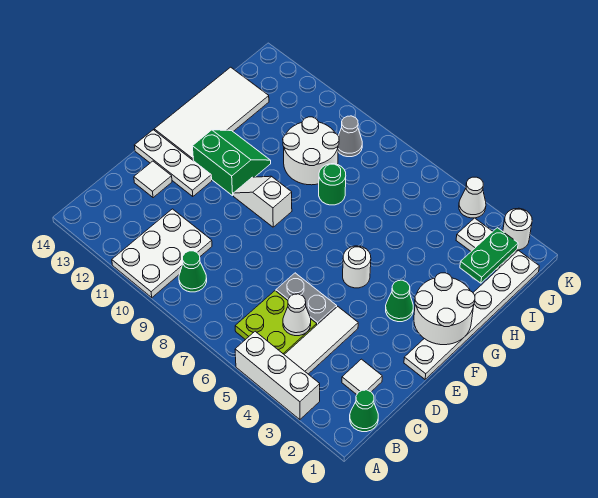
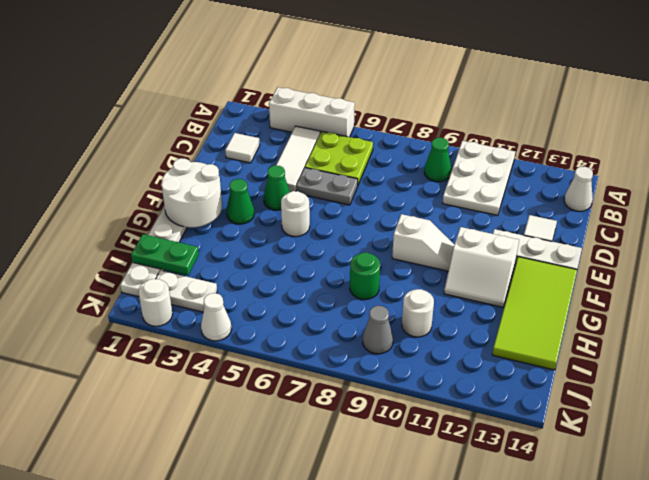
green cone B1 level 1 -> green cone E4 level 1
white cone C5 level 2 -> white cone B14 level 1
green slope F11:G12 level 1 top F -> white slope F11:G12 level 1 top F
white tile F13:I14 level 1 -> lime tile F13:I14 level 1
white round brick H9:I10 level 1 -> white round brick I10 level 1
green plate I2:J2 level 2 -> green plate I1:I2 level 2

